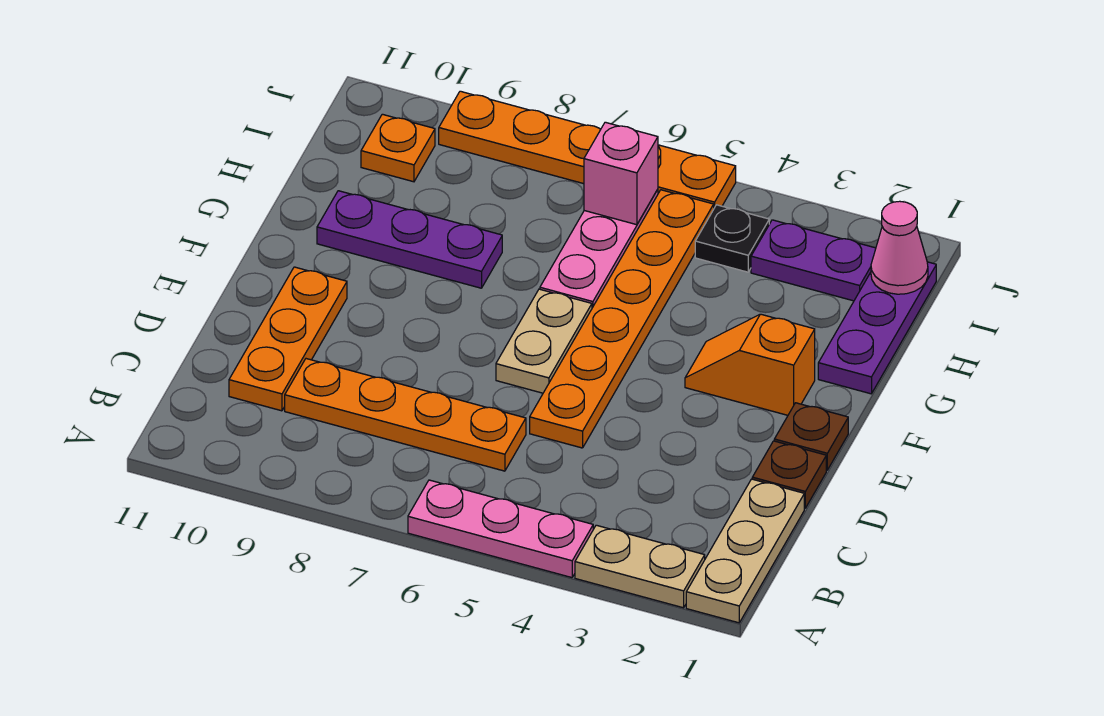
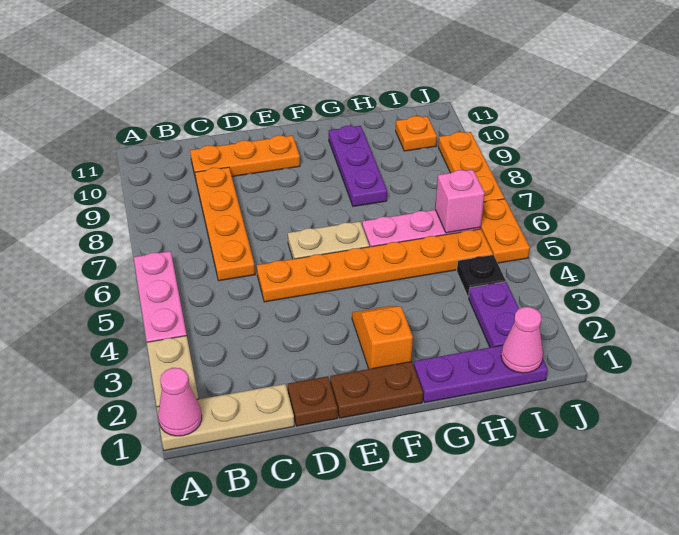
none -> pink cone A1 level 2
brown plate E1 level 1 -> brown plate E1:F1 level 1

